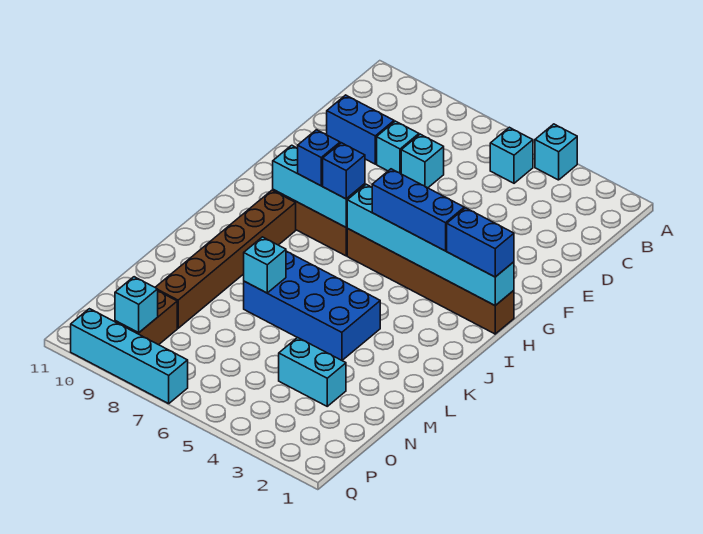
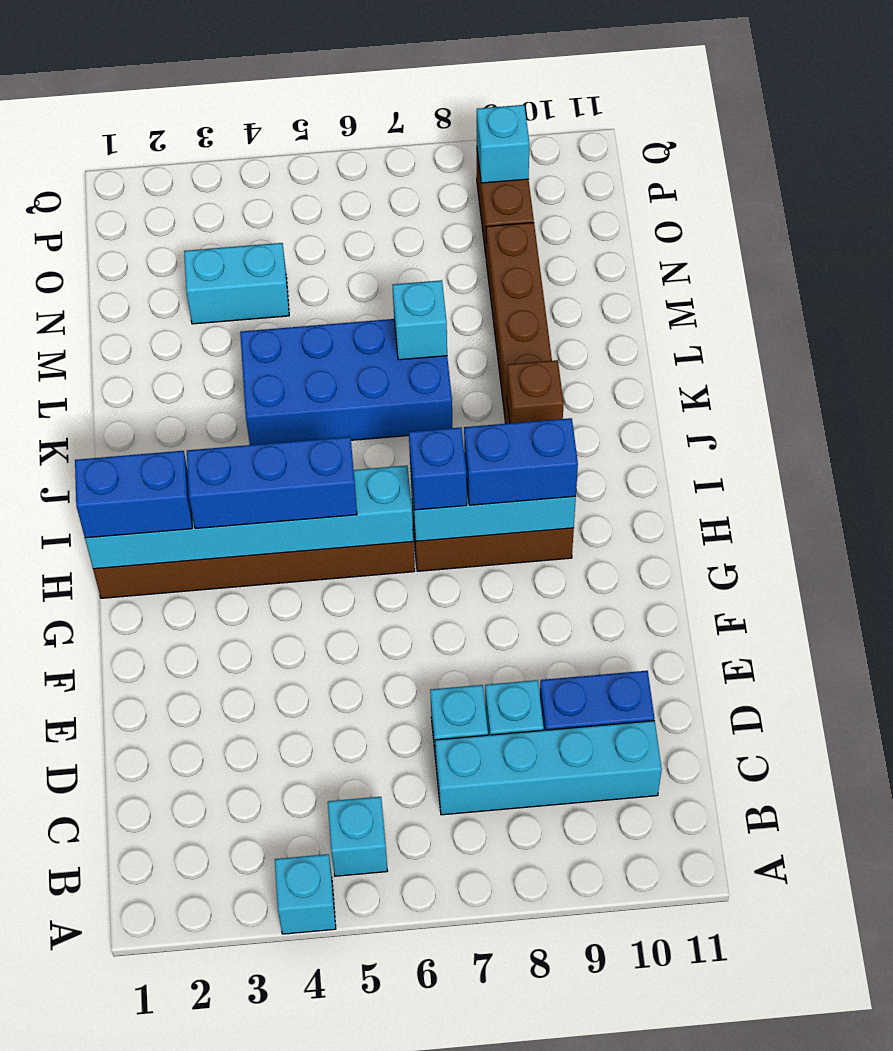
blue brick H8 level 3 -> blue brick H8:H9 level 3
none -> brown brick J9 level 2
cyan brick Q7:Q10 level 1 -> cyan brick C7:C10 level 1

